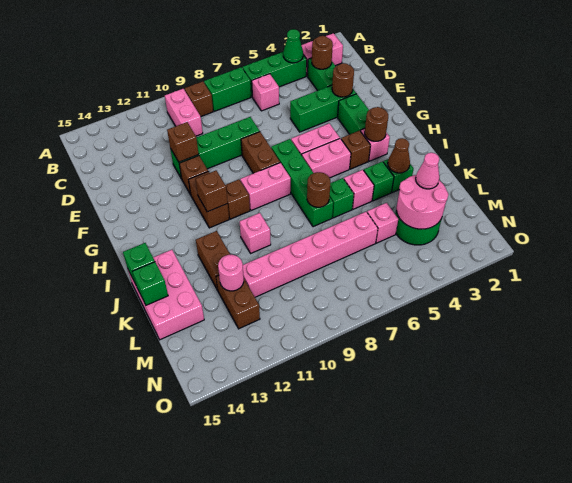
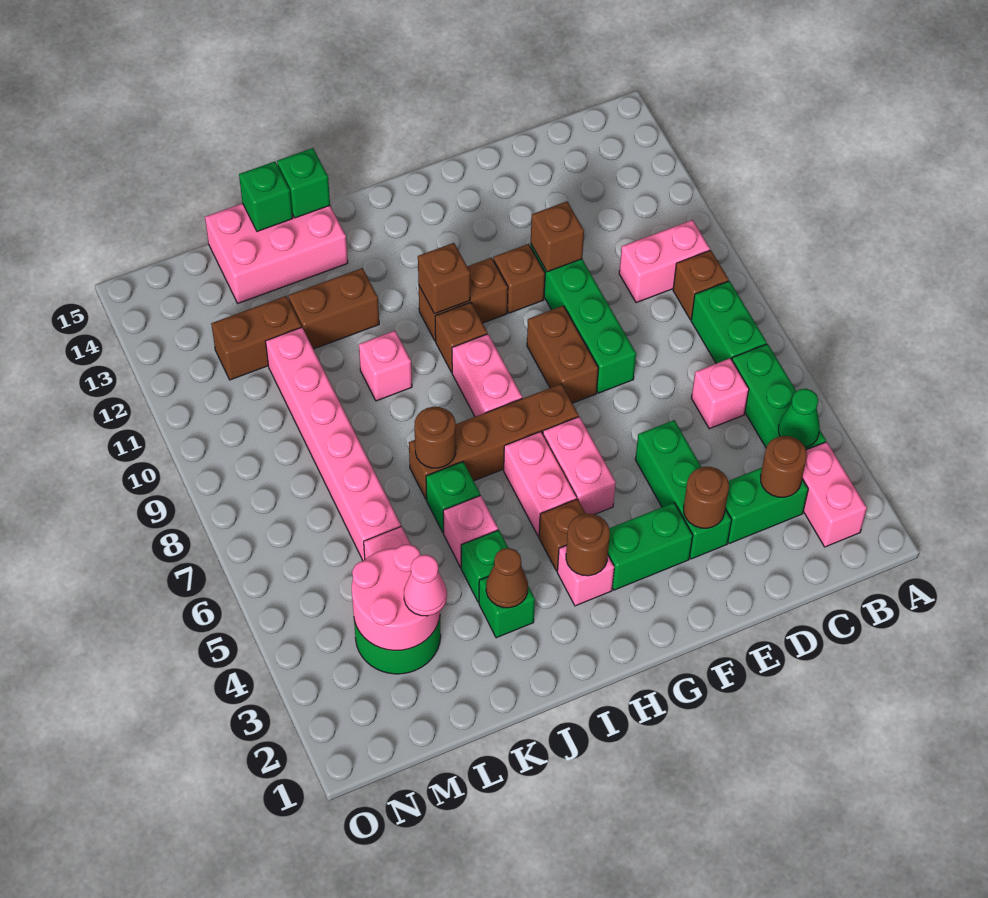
brown brick F8:G8 level 1 -> brown brick F8:F9 level 1
green brick G7:J7 level 1 -> brown brick G7:J7 level 1
pink round brick L12 level 2 -> none

